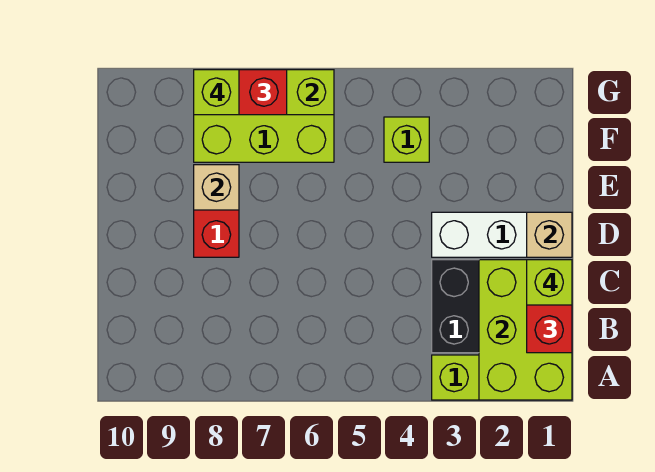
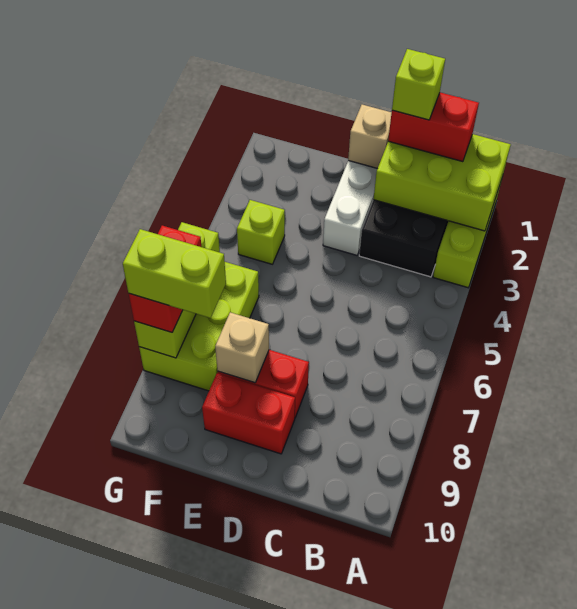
none -> red brick D9:E9 level 1
lime brick G8 level 4 -> lime brick F8:G8 level 4

